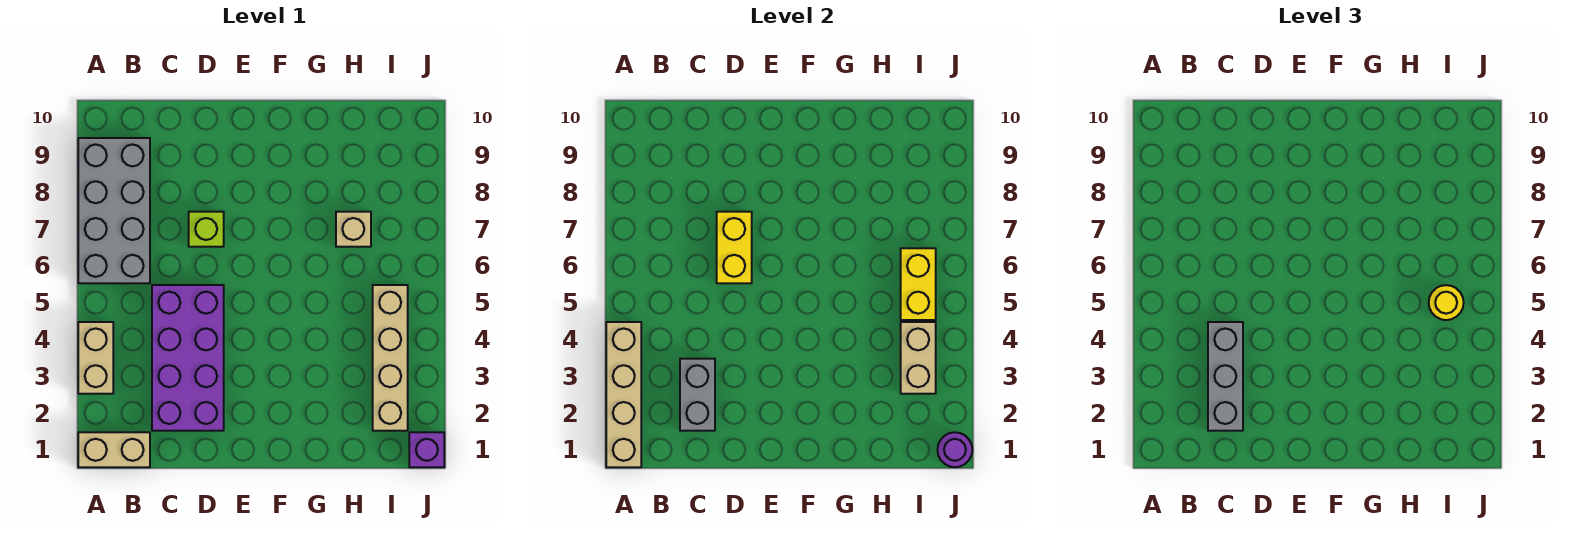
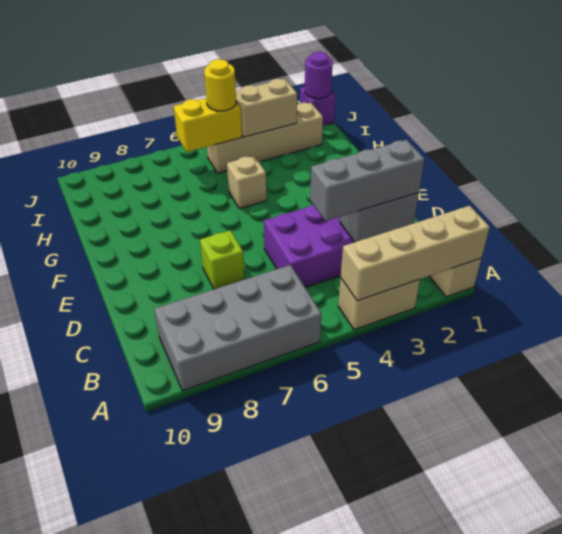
yellow brick D6:D7 level 2 -> none
tan brick H7 level 1 -> tan brick G5 level 1

